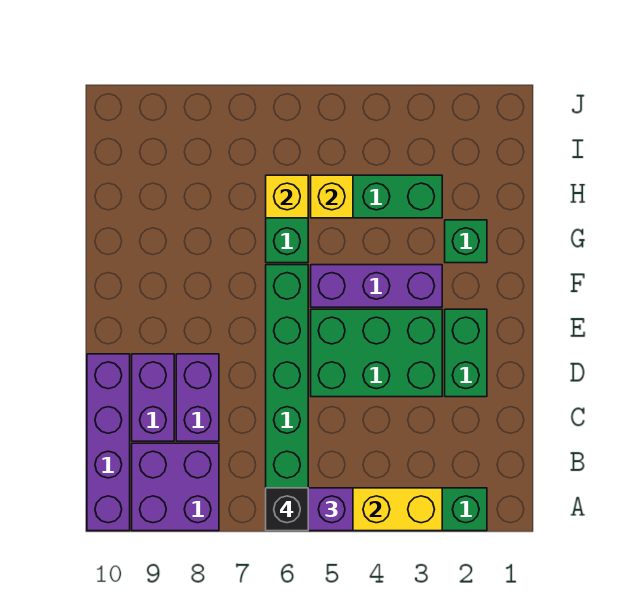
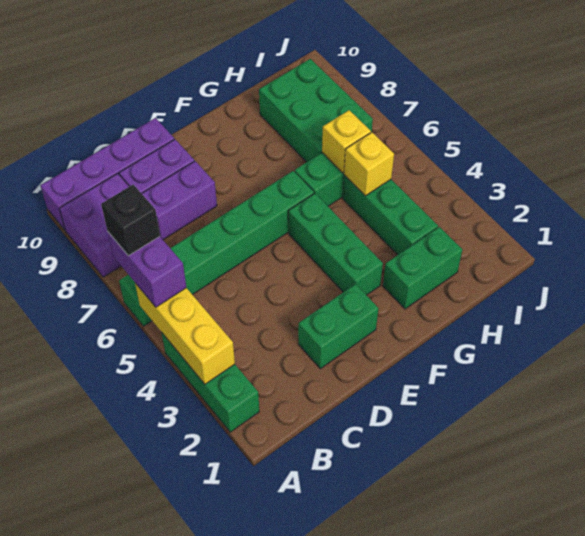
green brick D3:E5 level 1 -> green brick H7:I9 level 1
purple brick F3:F5 level 1 -> green brick F3:F5 level 1
green brick G2 level 1 -> green brick G2:H2 level 1

